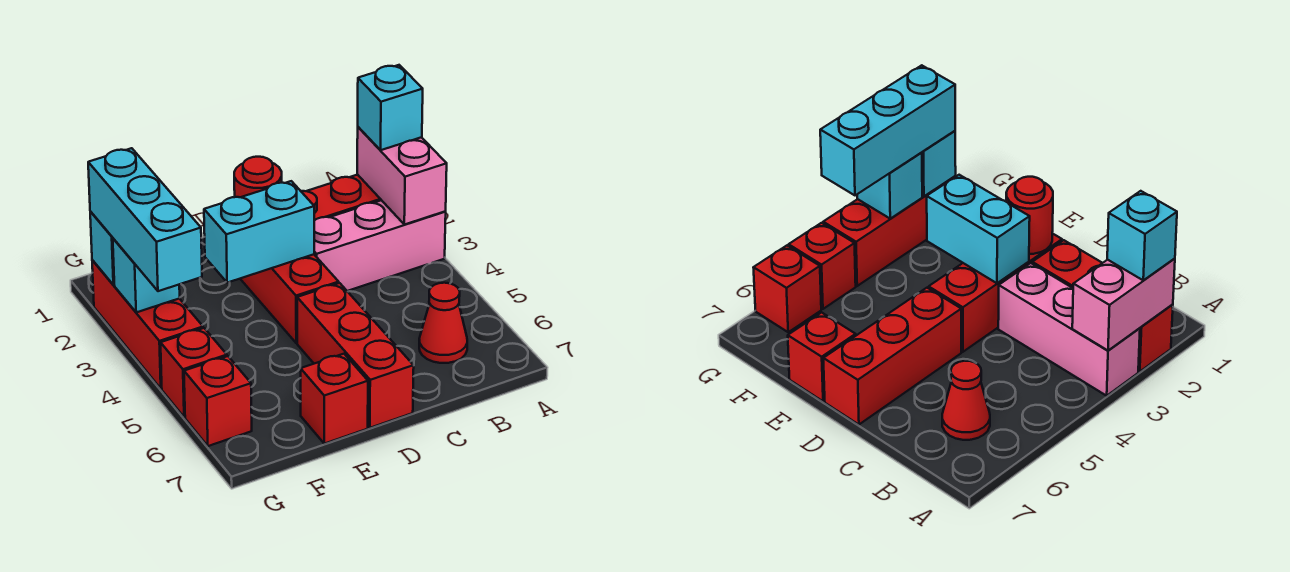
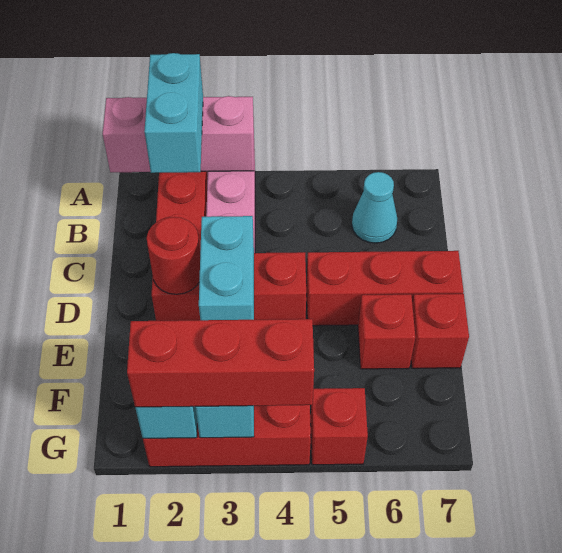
pink brick A2:A3 level 2 -> pink brick A1:A3 level 2
cyan brick A2 level 3 -> cyan brick A2:B2 level 3
red cone B6 level 1 -> cyan cone B6 level 1
cyan brick G2:G4 level 3 -> red brick G2:G4 level 3
red brick G6 level 1 -> red brick E6 level 1

